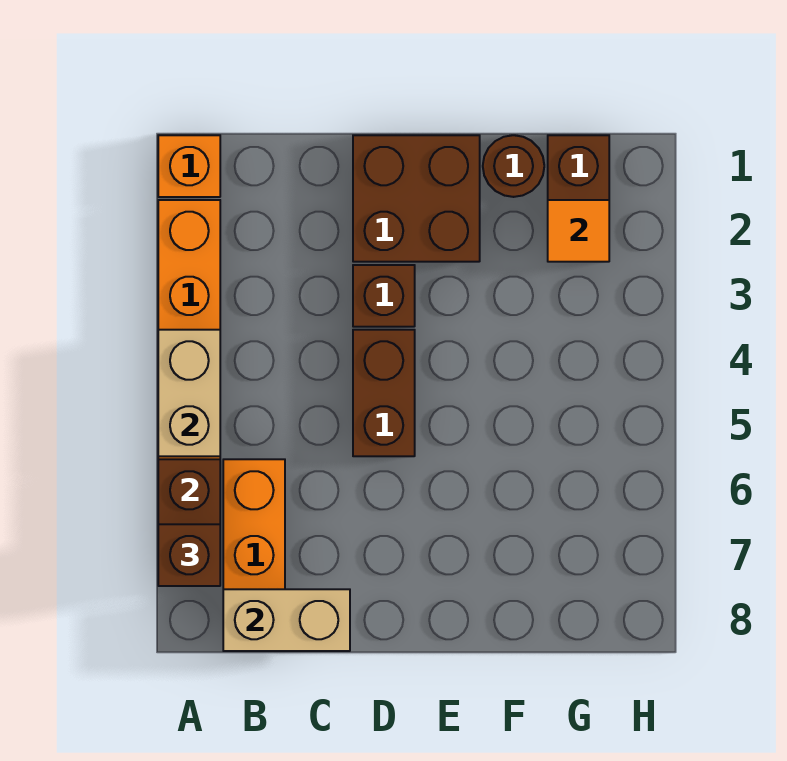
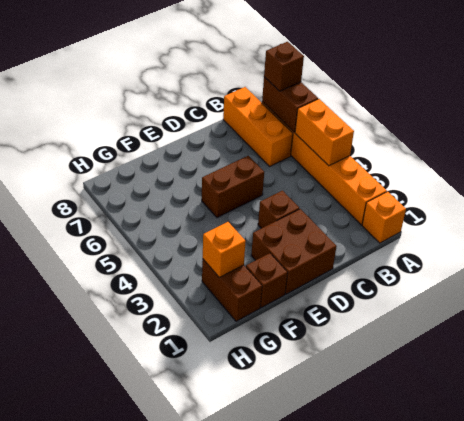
tan brick A4:A5 level 2 -> orange brick A4:A5 level 2
tan brick B8:C8 level 2 -> none
brown brick D4:D5 level 1 -> brown brick D5:E5 level 1
brown round brick F1 level 1 -> brown brick F1 level 1
orange tile G2 level 2 -> orange brick G2 level 2

